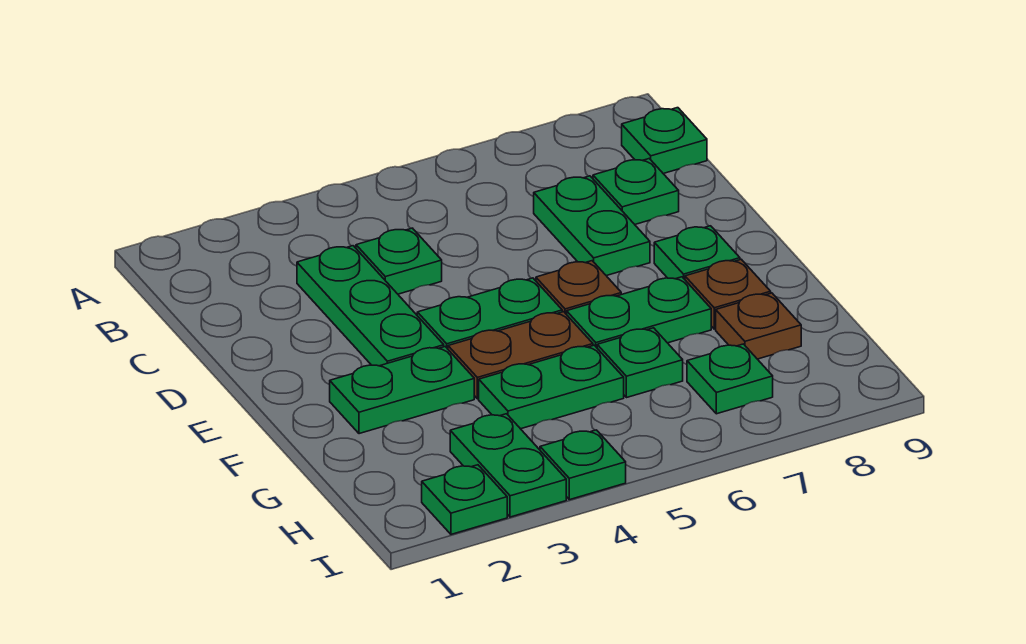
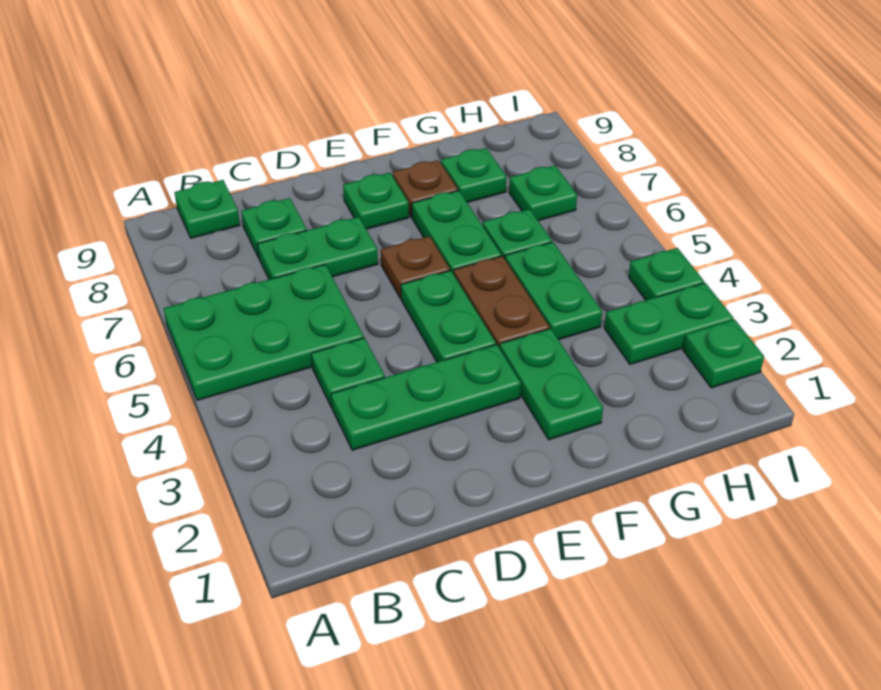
none -> green plate A5:C6 level 1
brown plate G8 level 1 -> green plate G8 level 1

